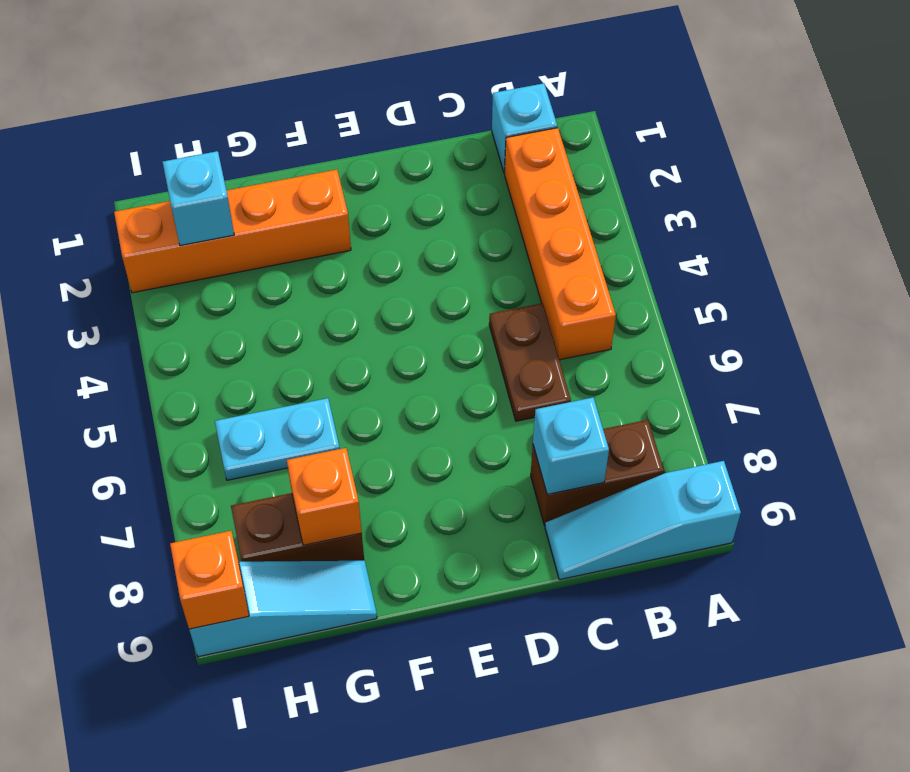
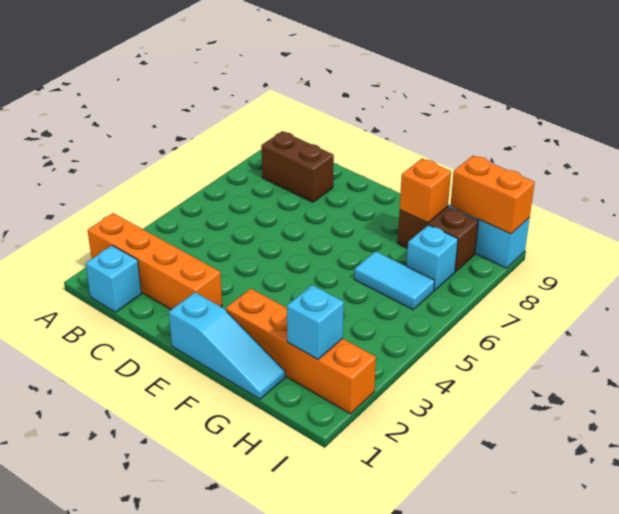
cyan slope A9:C9 level 1 top A -> cyan slope E1:G1 level 1 top E
orange brick B2:B5 level 1 -> orange brick A2:D2 level 1
brown plate C5:C6 level 1 -> none
cyan brick C8 level 2 -> cyan brick H7 level 1
cyan plate G6:H6 level 1 -> cyan tile G6:H6 level 1
orange brick I9 level 2 -> orange brick H9:I9 level 2

